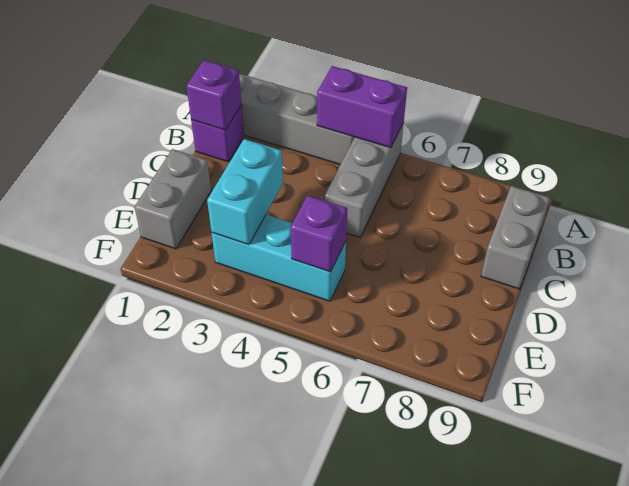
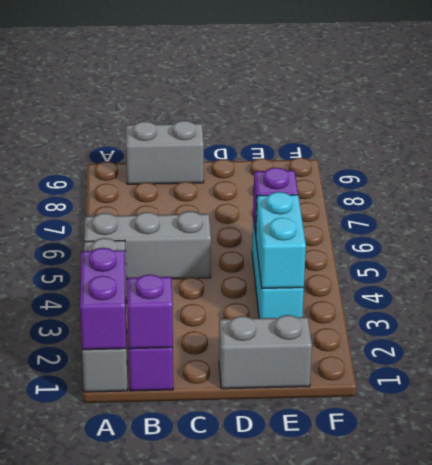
purple brick A4:A5 level 2 -> purple brick A1:A2 level 2
cyan brick D3:E3 level 2 -> cyan brick E3:E4 level 2

